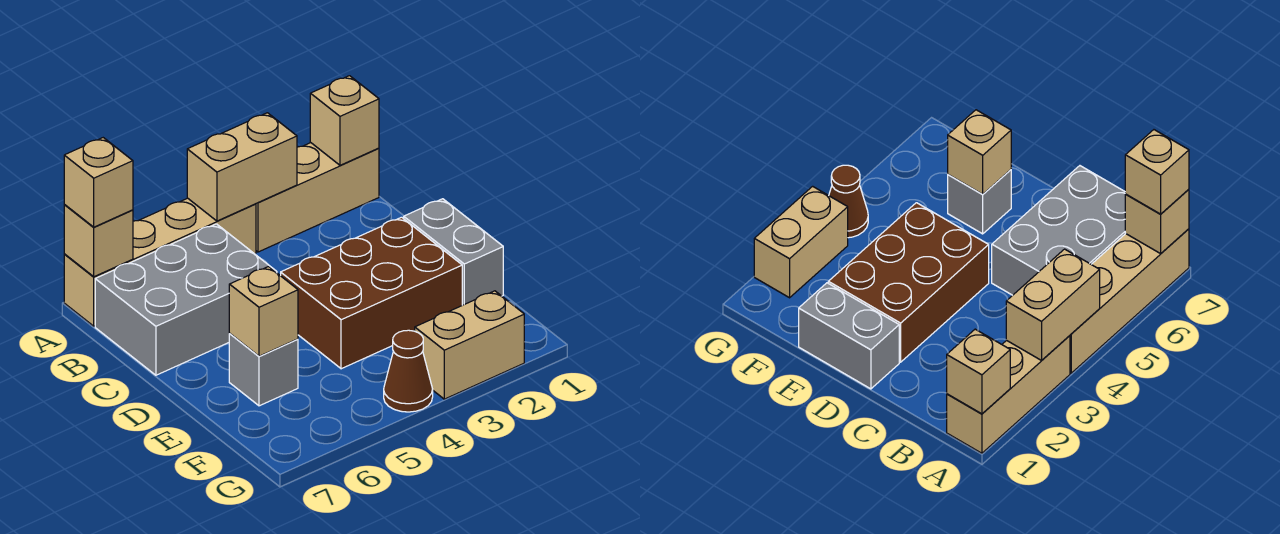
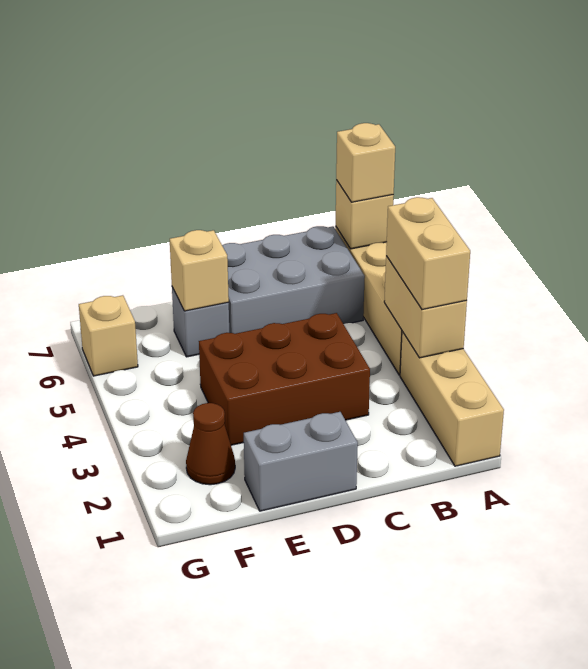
tan brick A1 level 2 -> tan brick G6 level 1
grey brick B5:C7 level 1 -> grey brick B6:D7 level 1
brown brick D2:E4 level 1 -> brown brick C3:E4 level 1
tan brick G2:G3 level 1 -> tan brick A3:A4 level 3
brown cone G4 level 1 -> brown cone F2 level 1

